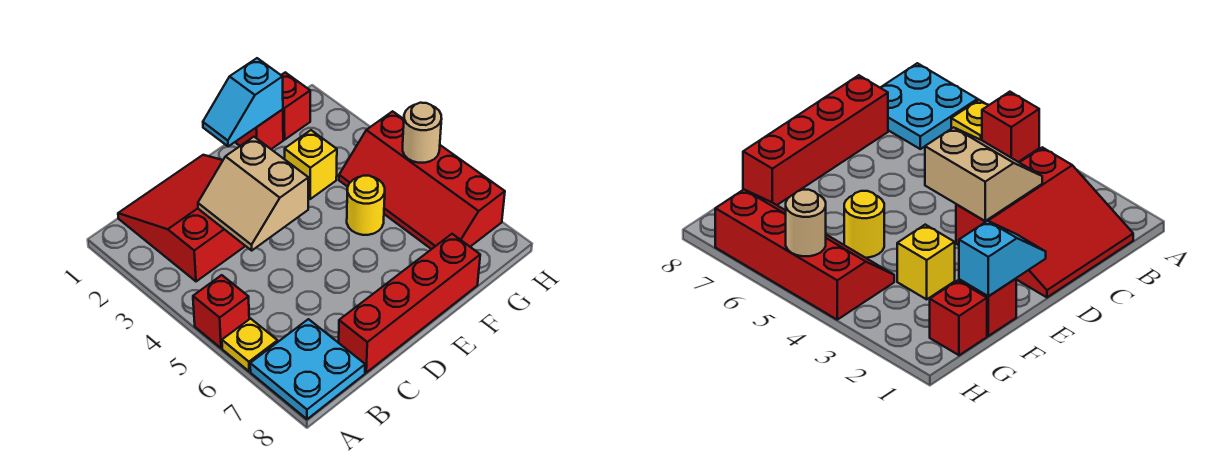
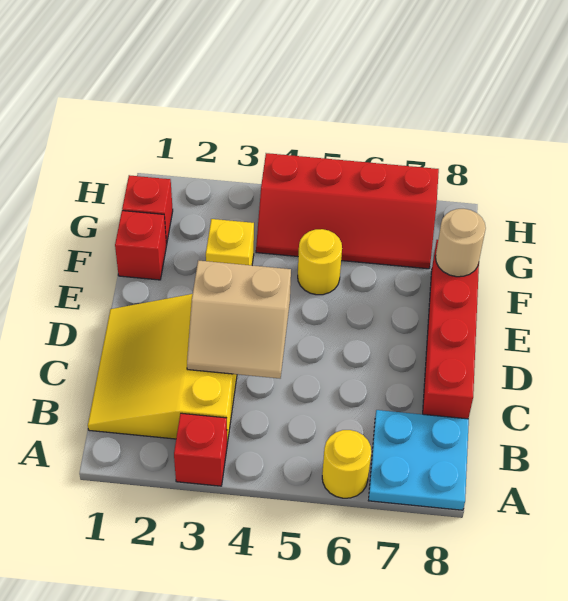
red brick A5 level 1 -> red brick A3 level 1
yellow plate A6 level 1 -> yellow round brick A6 level 1
red slope B1:D3 level 1 top 3 -> yellow slope B1:D3 level 1 top 3
cyan slope E1:F1 level 2 top F -> none
tan round brick H5 level 2 -> tan round brick F8 level 2

